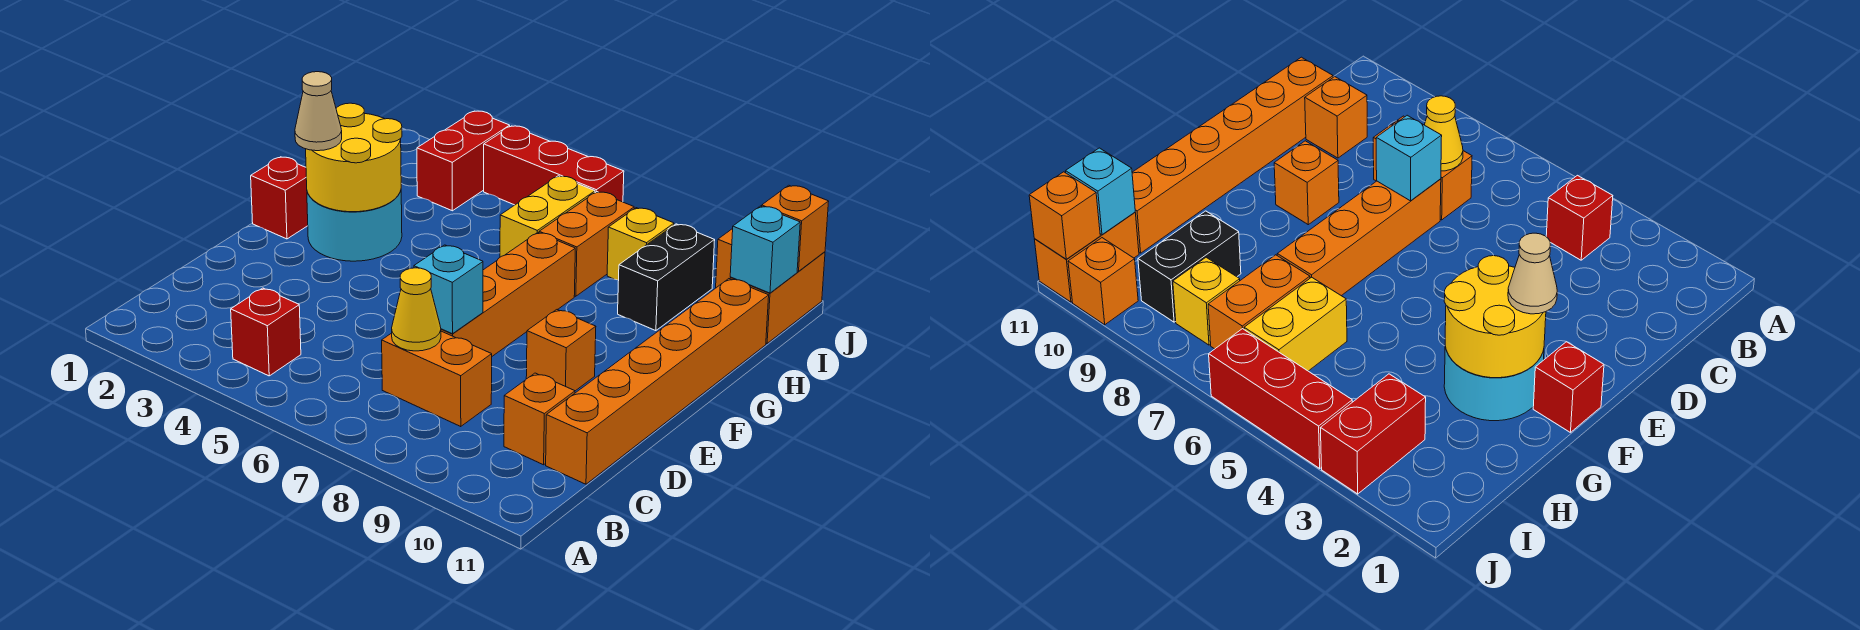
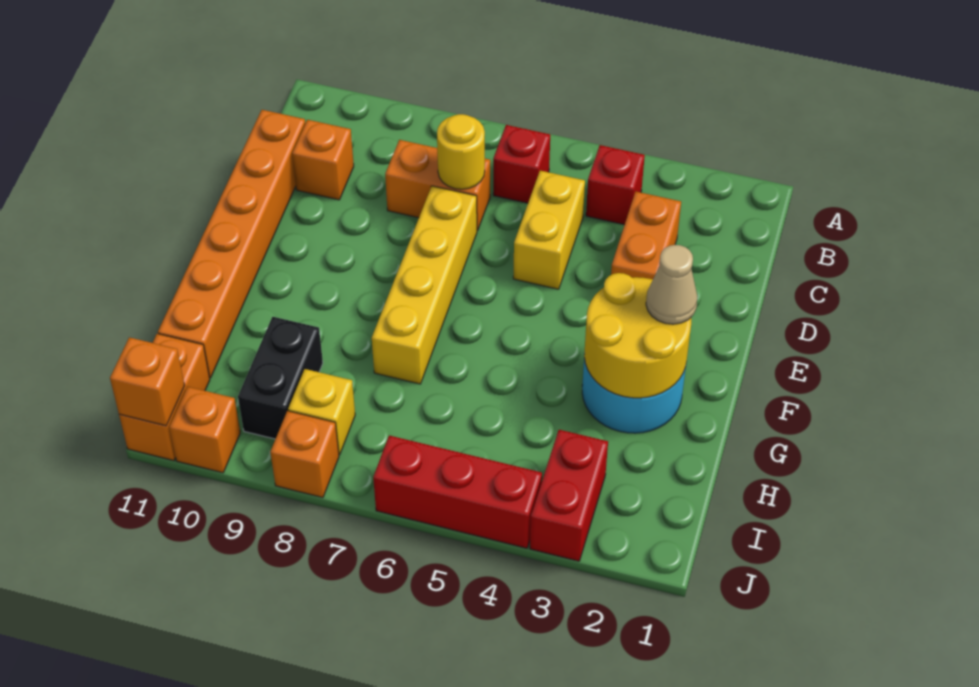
yellow cone C7 level 2 -> yellow round brick C7 level 2
orange brick D7:G7 level 1 -> yellow brick D7:G7 level 1
cyan brick D7 level 2 -> none
orange brick E9 level 1 -> orange brick J8 level 1
red brick F1 level 1 -> red brick B6 level 1
yellow brick H6:I6 level 1 -> yellow brick C5:D5 level 1
orange brick H7:I7 level 1 -> orange brick C3:D3 level 1
cyan brick I11 level 2 -> none

